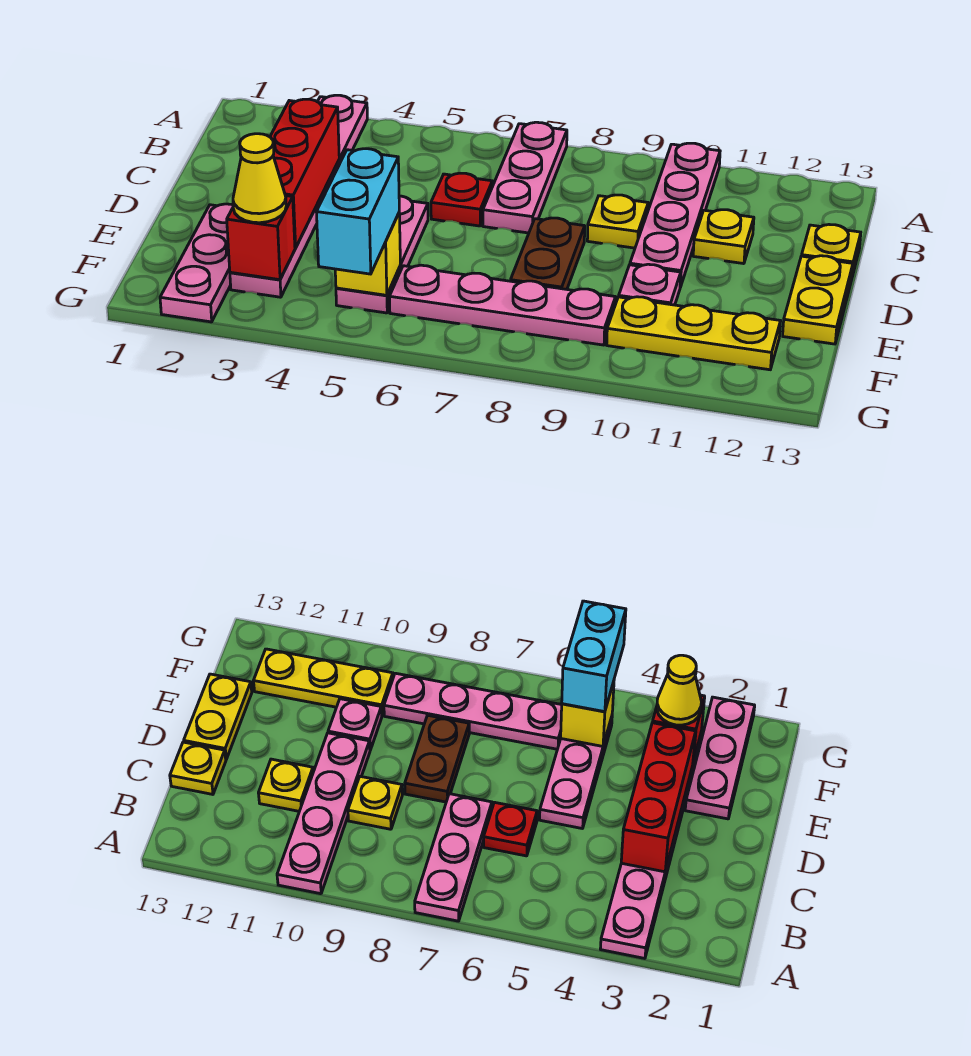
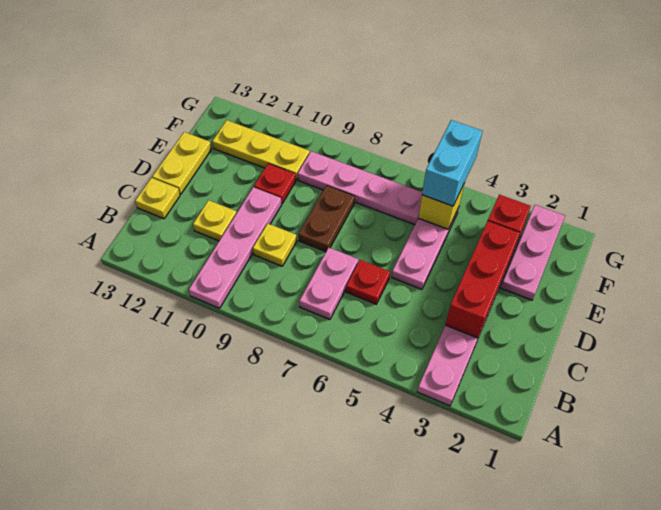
pink plate A7:C7 level 1 -> pink plate B7:C7 level 1
pink plate E10 level 1 -> red plate E10 level 1
yellow cone F3 level 3 -> none

